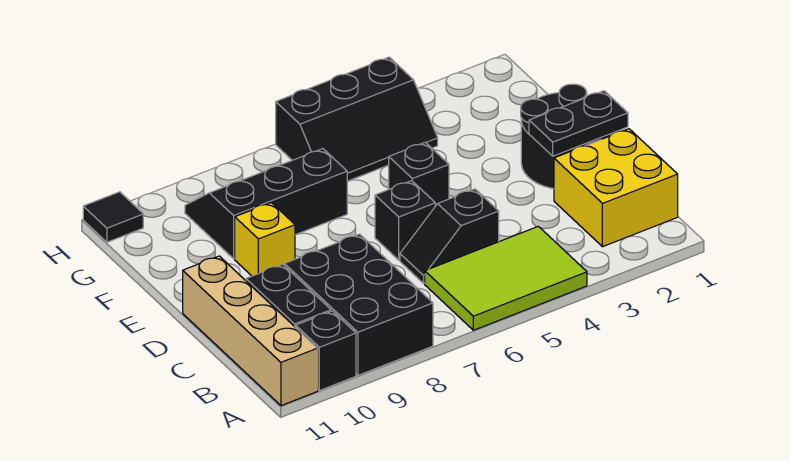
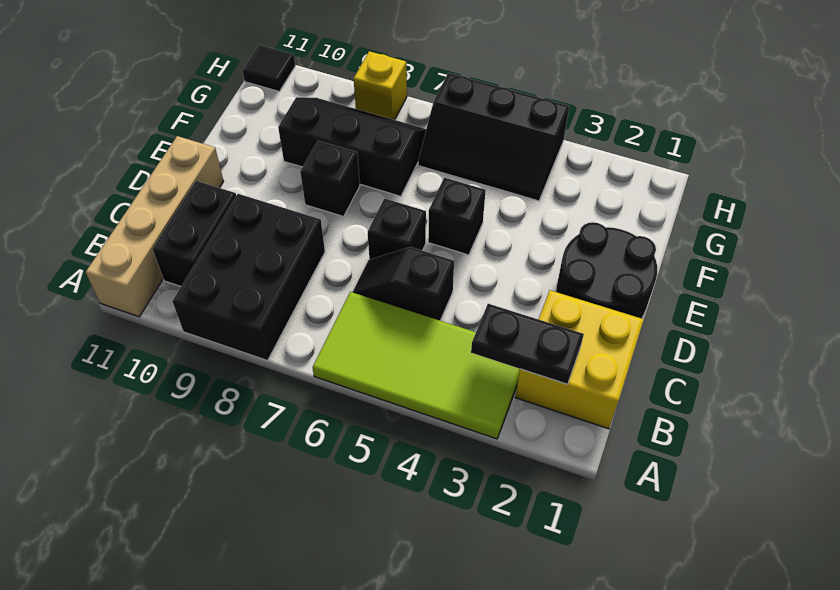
lime tile A4:B6 level 1 -> lime tile A3:B6 level 1
black brick A10 level 1 -> black brick E8 level 1
black plate D1:D2 level 2 -> black plate B2:B3 level 2
yellow brick E9 level 1 -> yellow brick H8 level 1

